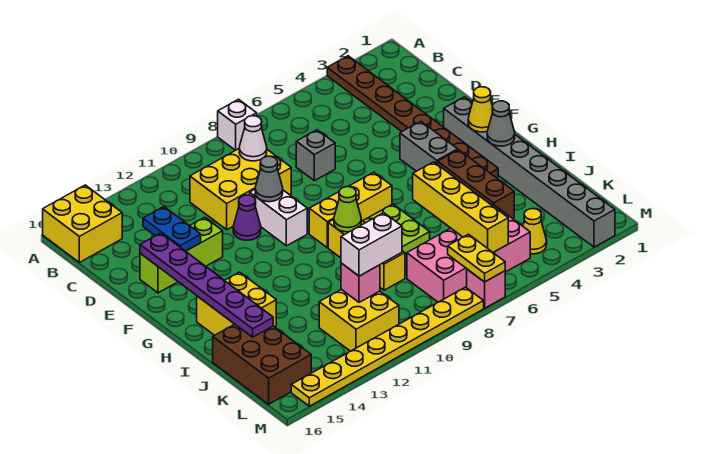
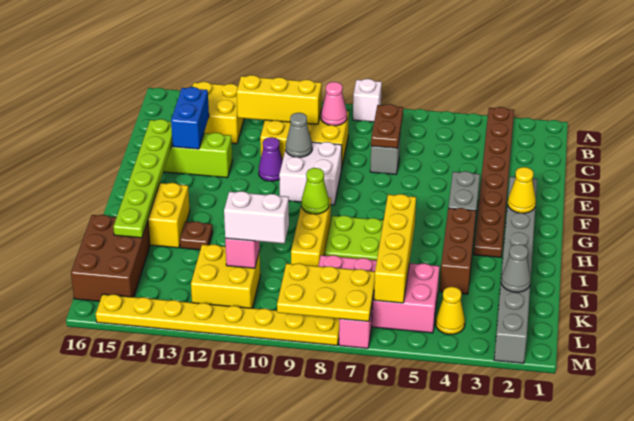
yellow brick A15:B16 level 1 -> yellow brick B13:C14 level 1
none -> brown plate C7:D7 level 2
white cone C9 level 2 -> pink cone C9 level 2
blue plate D14:E14 level 2 -> blue brick D14:E14 level 2
white brick E10:F10 level 1 -> white brick E9:F10 level 1
purple plate E15:J15 level 2 -> lime plate E15:J15 level 2
yellow brick G7:G9 level 1 -> yellow brick C10:C12 level 2
grey cone H2 level 2 -> grey cone K2 level 2
none -> brown plate I13 level 1
yellow plate L7:M7 level 2 -> yellow plate L7:M9 level 2

